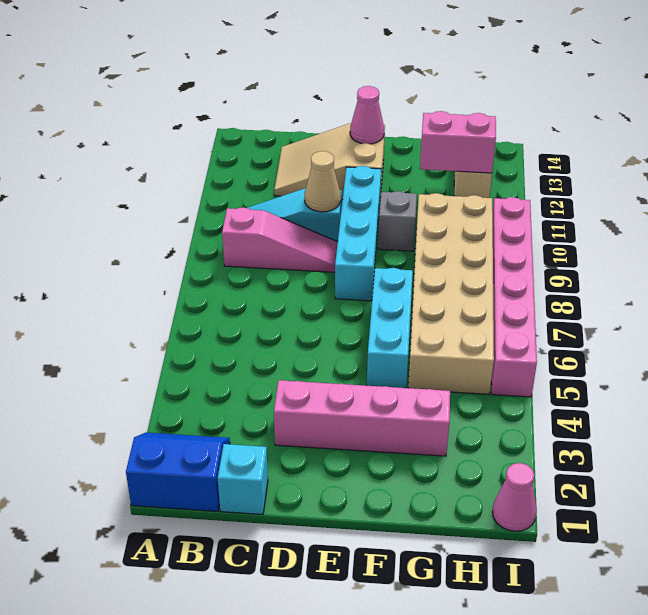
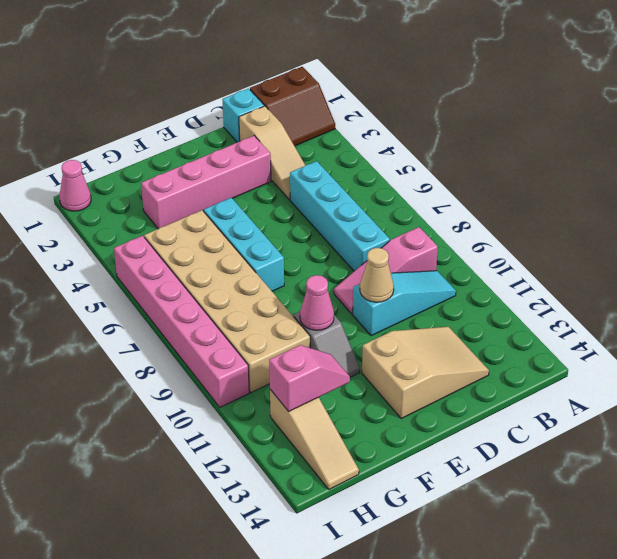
blue slope A1:B2 level 1 top 1 -> brown slope A1:B2 level 1 top 1
none -> tan slope C2:C4 level 1 top 2
cyan brick E8:E11 level 1 -> cyan brick C5:C8 level 1
pink cone E13 level 2 -> pink cone F10 level 2
pink brick G12:H12 level 2 -> pink slope G12:H12 level 2 top H

